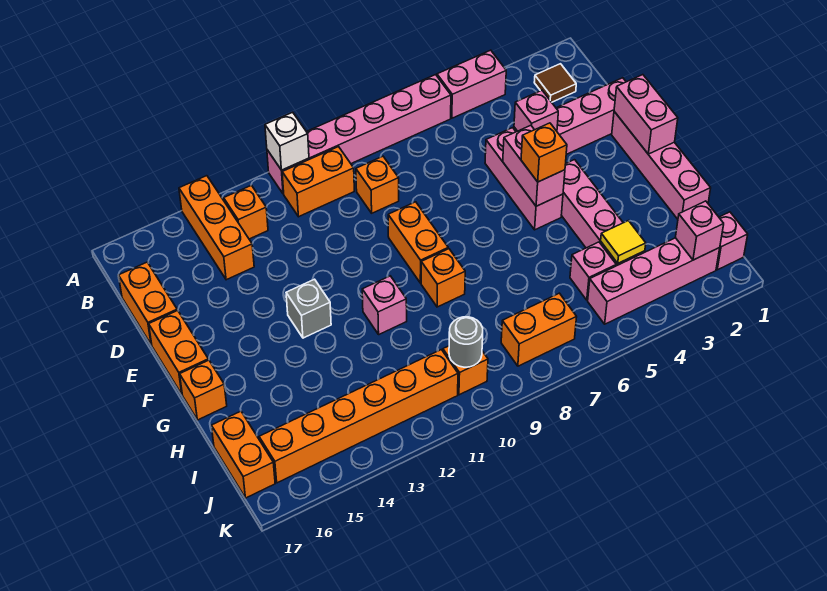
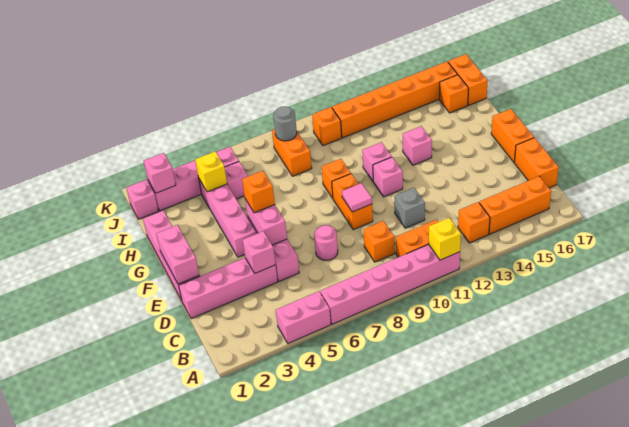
white brick A11 level 2 -> yellow brick A11 level 2
orange brick A14:C14 level 1 -> orange brick B14:B16 level 1
brown tile B2 level 1 -> none
none -> pink round brick D7 level 1
none -> pink tile E9 level 2
none -> pink brick F11 level 1
grey brick F13 level 1 -> grey brick D11 level 1
none -> pink brick G13 level 1
orange brick G17 level 1 -> orange brick I16 level 1
yellow tile I4 level 2 -> yellow brick I4 level 2
orange brick J7:J8 level 1 -> orange brick I8:J8 level 1
grey round brick J10 level 2 -> grey round brick J8 level 2

